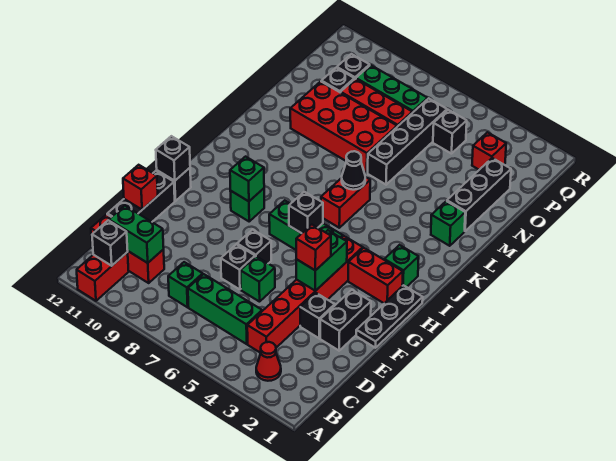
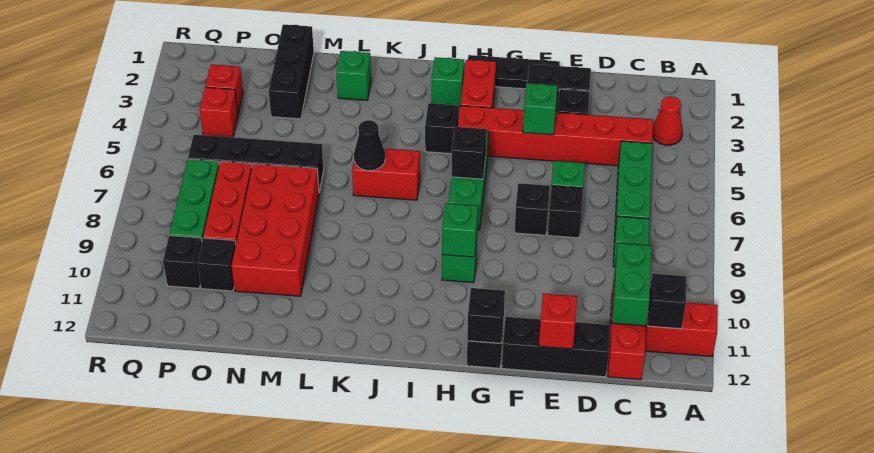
green brick F4:G4 level 2 -> green brick F4 level 2
red brick F4 level 3 -> red brick P4 level 1
black brick M2:O2 level 1 -> black brick N1:N3 level 1
black brick P5 level 1 -> black brick I4 level 1

